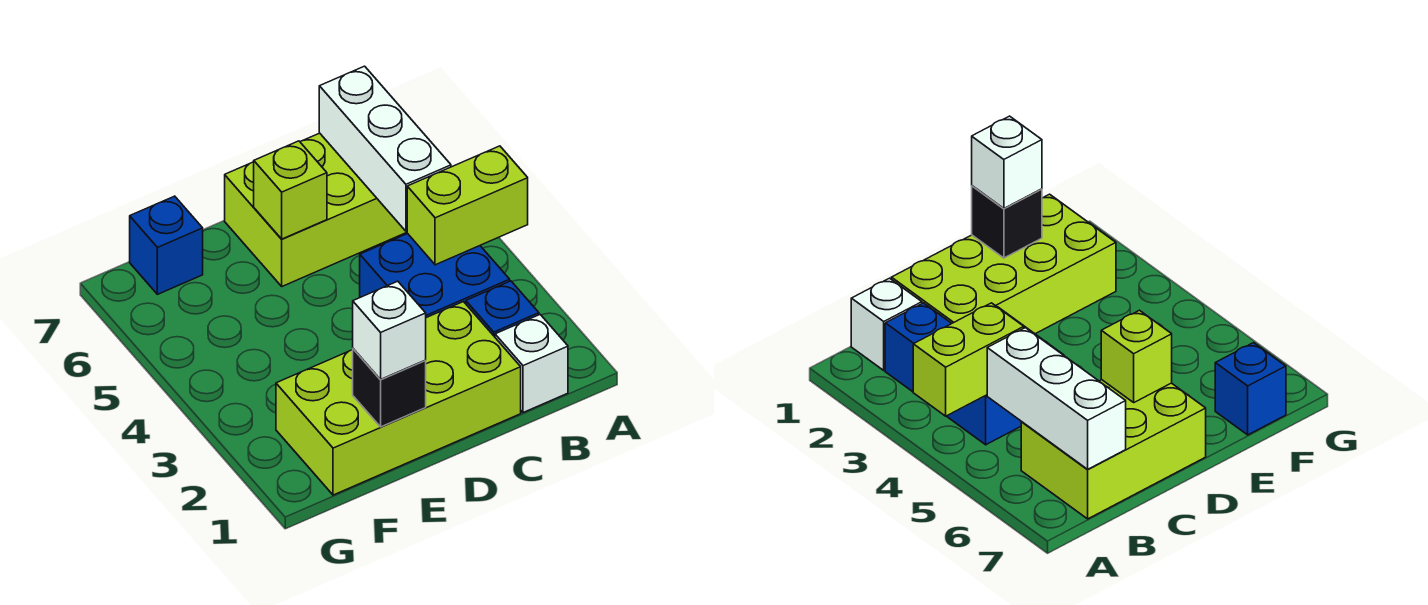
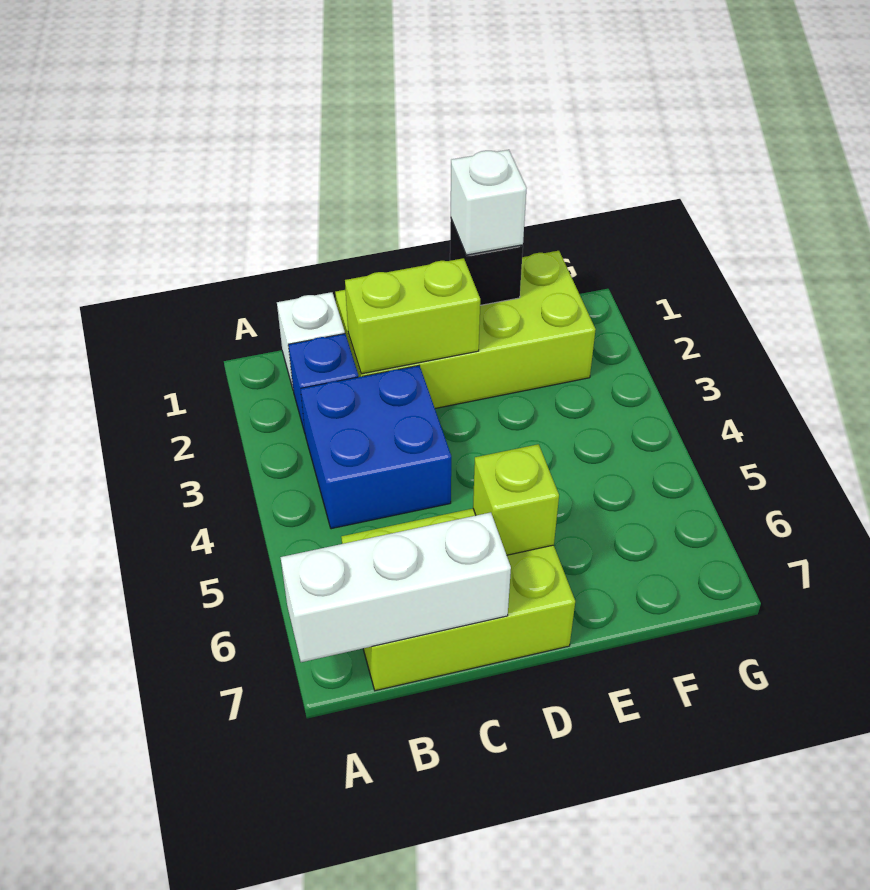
lime brick A4:B4 level 2 -> lime brick C2:D2 level 2
white brick B5:B7 level 2 -> white brick A7:C7 level 2
blue brick F7 level 1 -> none

